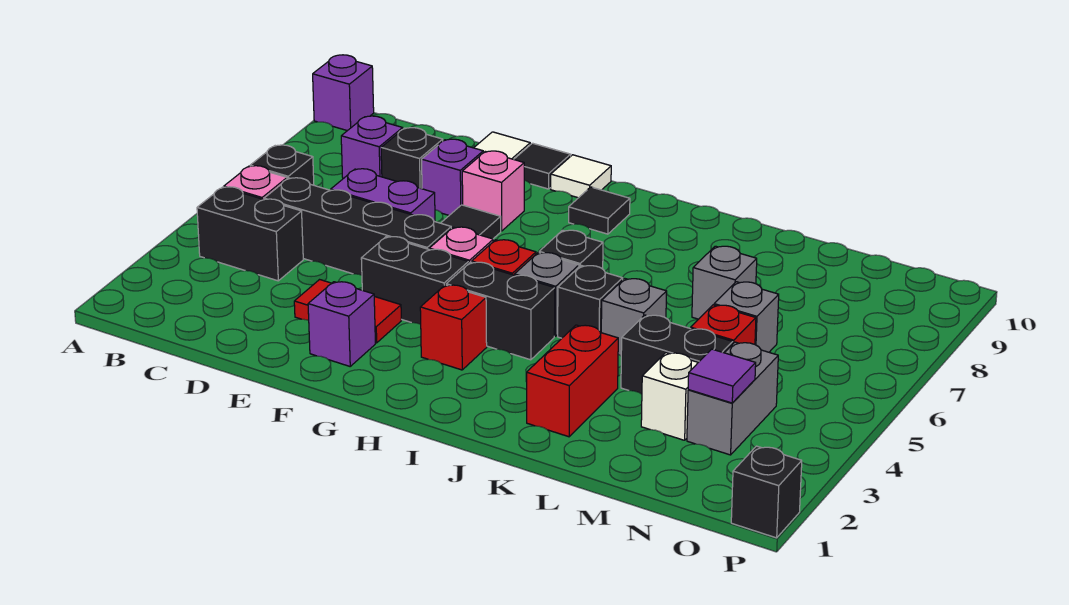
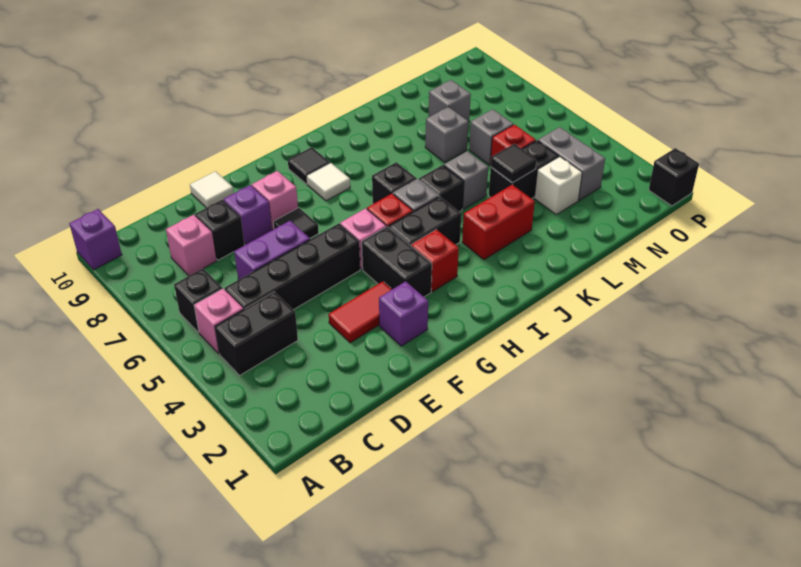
purple brick C8 level 1 -> pink brick C8 level 1
black brick F4:G4 level 1 -> black brick G3:G4 level 1
black tile F10 level 1 -> black tile L4 level 2
white tile G10 level 1 -> white tile H8 level 1
red brick K2:K3 level 1 -> red brick J3:K3 level 1
none -> grey brick M8 level 1
purple tile N3 level 2 -> none

